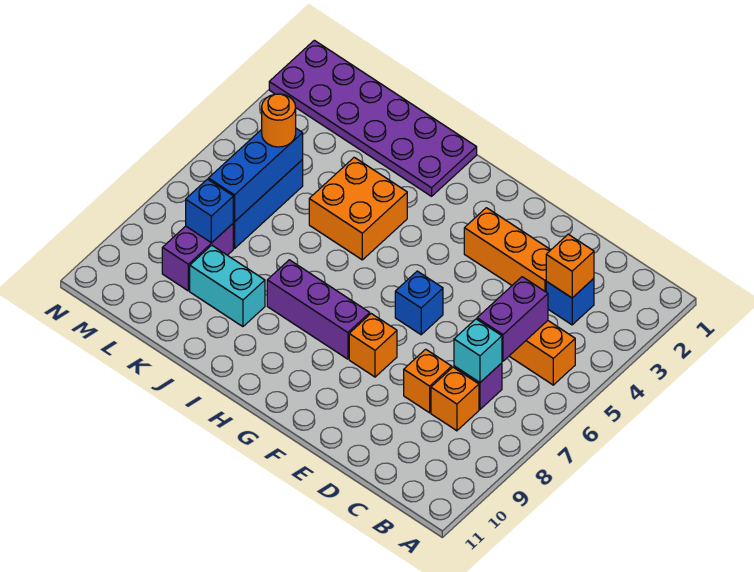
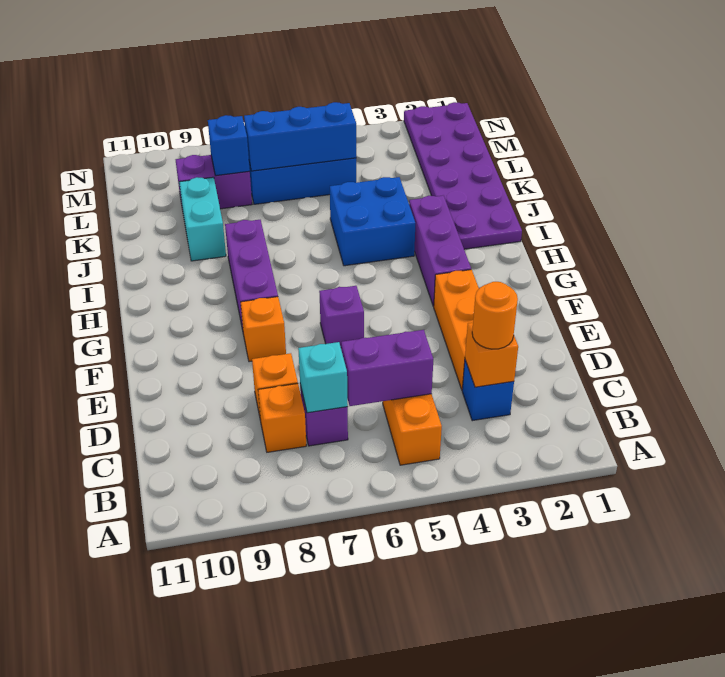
blue brick F6 level 1 -> purple brick F6 level 1
none -> purple brick G3:I3 level 1
orange brick I4:J5 level 1 -> blue brick I4:J5 level 1
orange round brick L5 level 3 -> orange round brick C3 level 3

